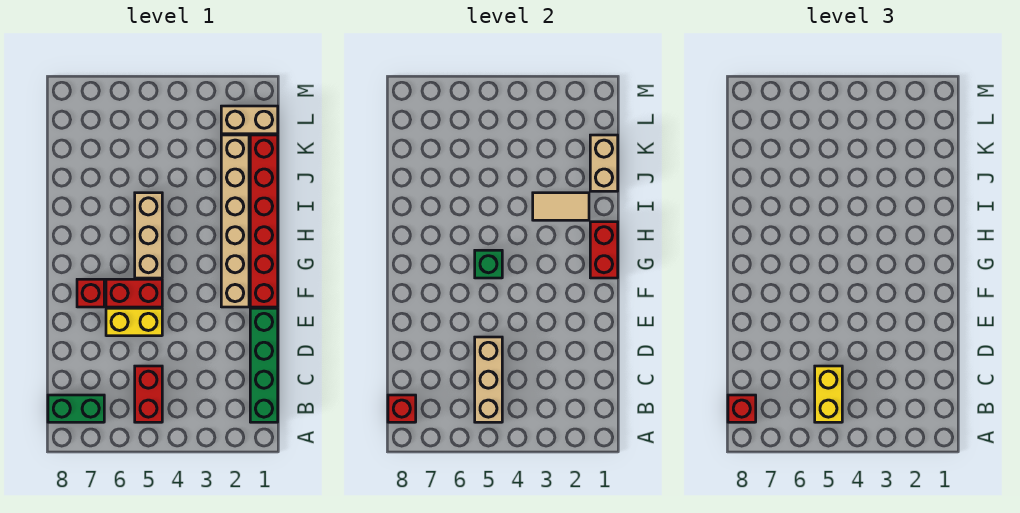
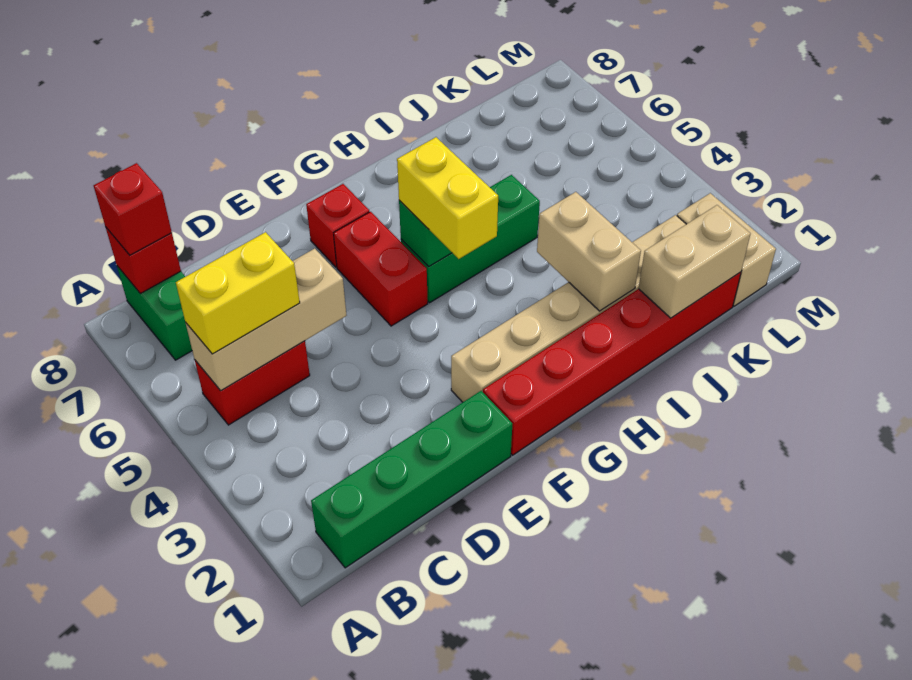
yellow brick E5:E6 level 1 -> yellow brick G4:G5 level 3
red brick G1:H1 level 2 -> none
tan brick G5:I5 level 1 -> green brick G5:I5 level 1
tan tile I2:I3 level 2 -> tan brick I2:I3 level 2

